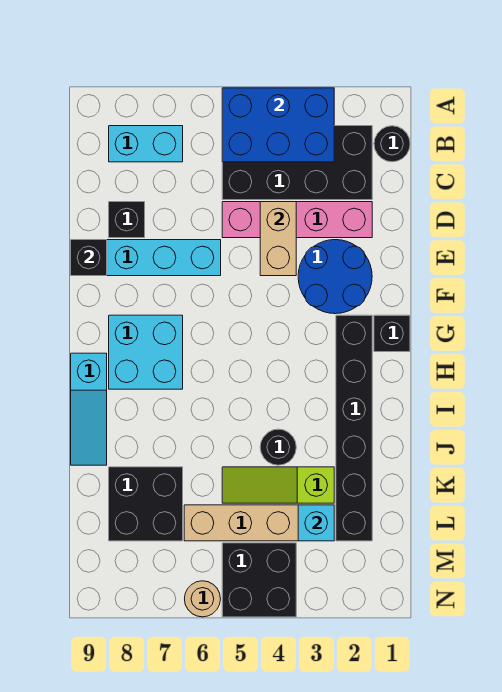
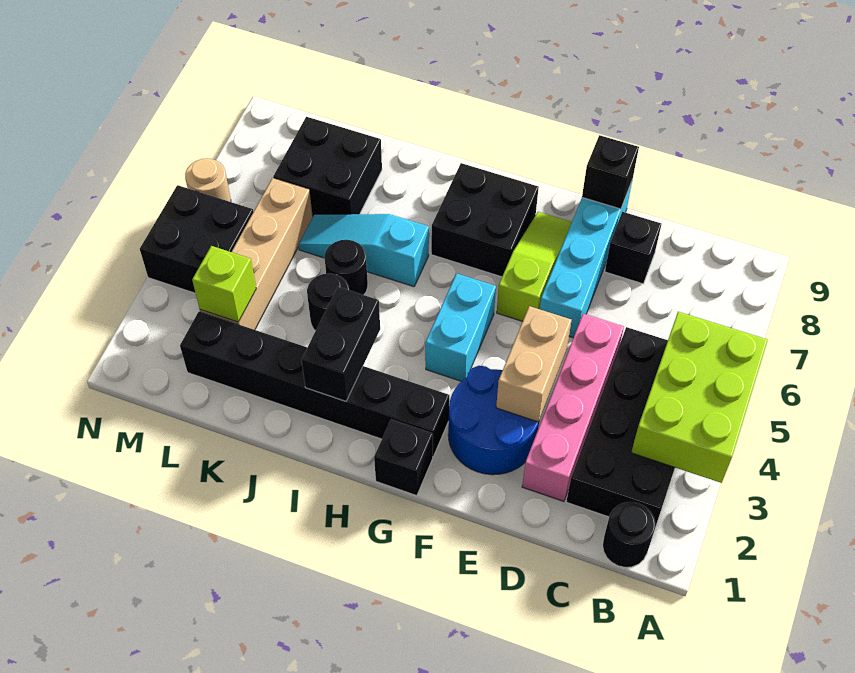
blue brick A3:B5 level 2 -> lime brick A3:B5 level 2
cyan brick B7:B8 level 1 -> cyan brick G4:G5 level 1
tan brick D4:E4 level 2 -> tan brick E3:E4 level 2
cyan brick G7:H8 level 1 -> black brick G7:H8 level 1
cyan slope H9:J9 level 1 top H -> cyan slope I6:K6 level 1 top I
none -> black brick I2:I3 level 2
none -> black round brick J5 level 1
lime slope K3:K5 level 1 top 3 -> lime slope F6:F8 level 1 top 6
cyan brick L3 level 2 -> lime brick L3 level 2

